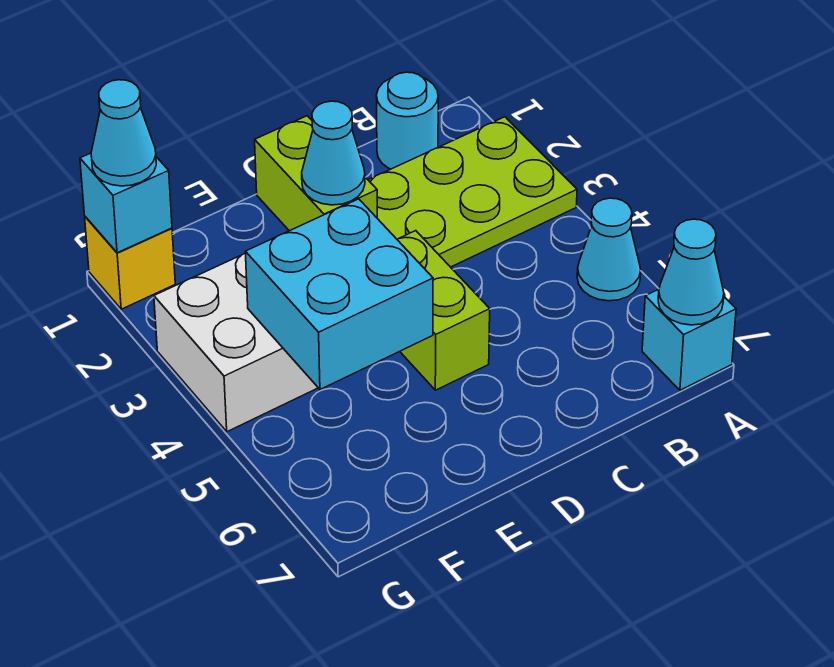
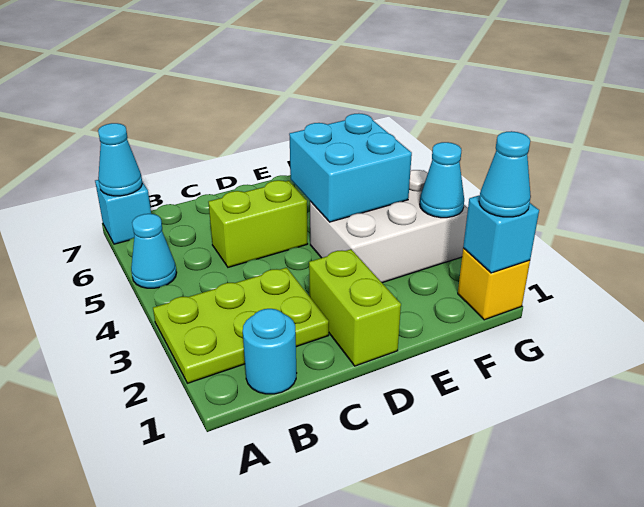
cyan cone D2 level 2 -> cyan cone G3 level 2
lime brick D4:D5 level 1 -> lime brick C5:D5 level 1

